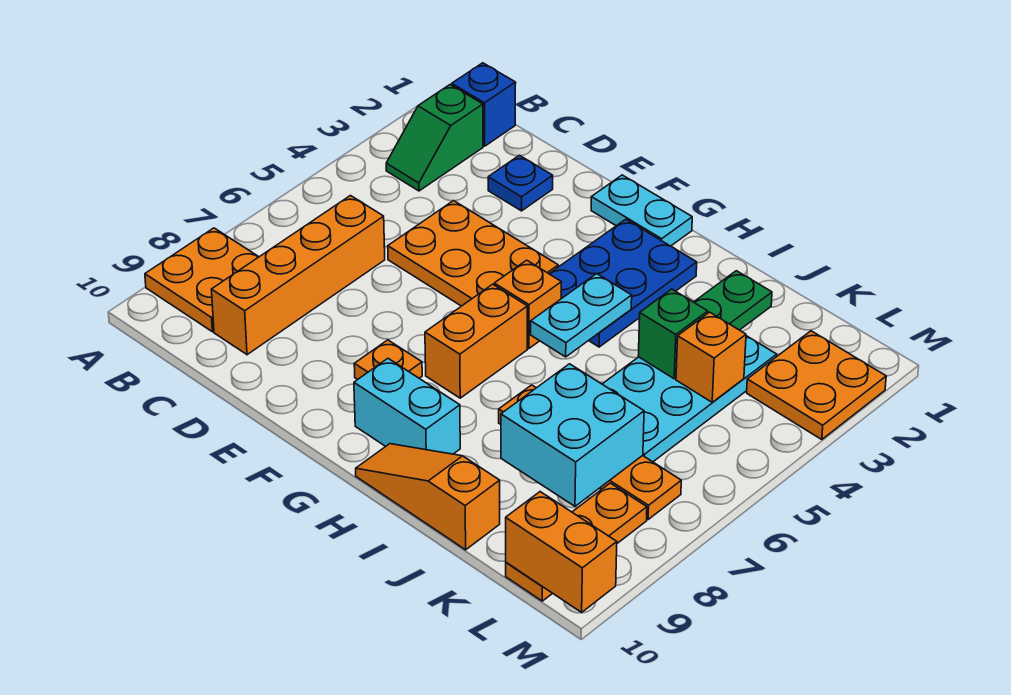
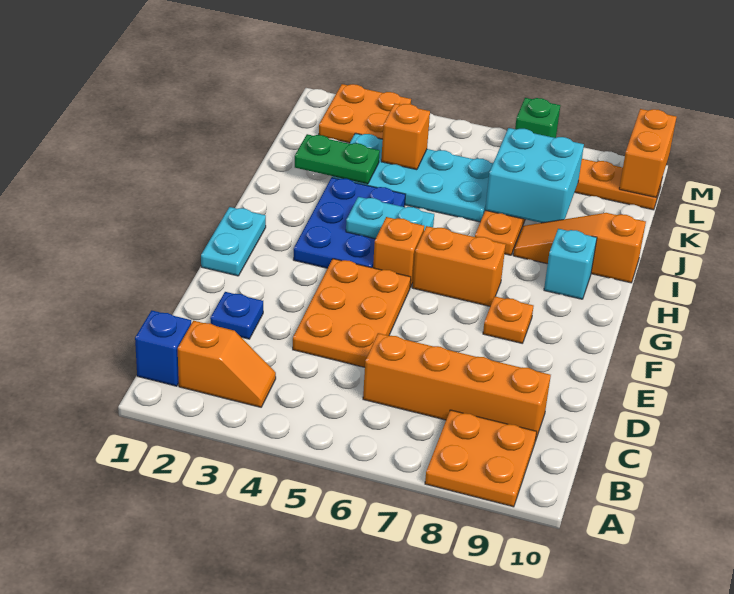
green slope B2:B3 level 1 top 2 -> orange slope B2:B3 level 1 top 2
blue plate G2:H4 level 1 -> blue plate G3:I4 level 1
cyan brick G9:H9 level 1 -> cyan brick H9 level 1
orange slope H10:J10 level 1 top J -> orange slope I8:I10 level 1 top 10
green brick J4 level 2 -> green brick M7 level 1

